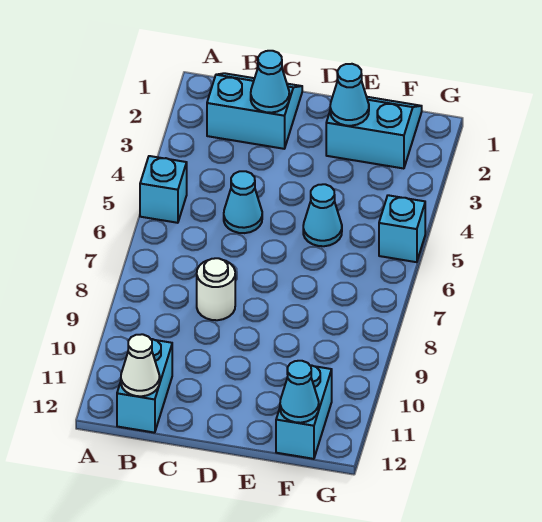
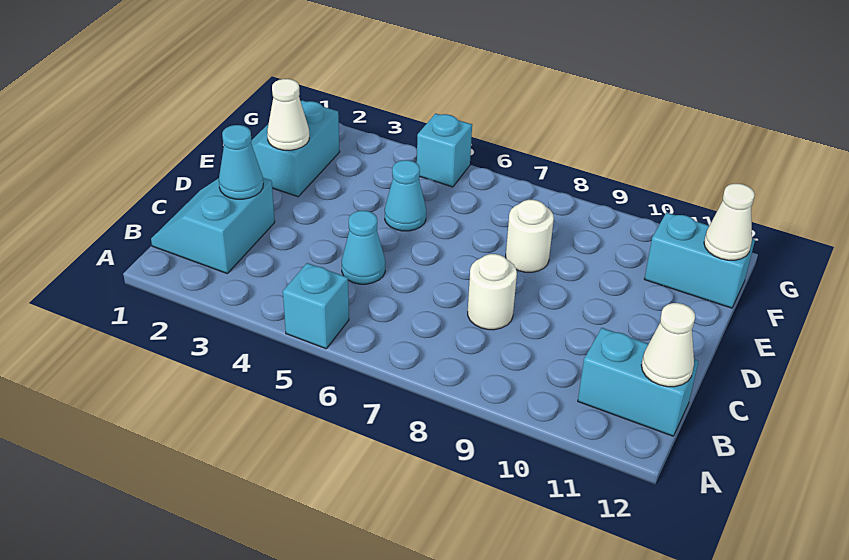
cyan cone E2 level 2 -> white cone E2 level 2
none -> white round brick E8 level 1
cyan cone F12 level 2 -> white cone F12 level 2

